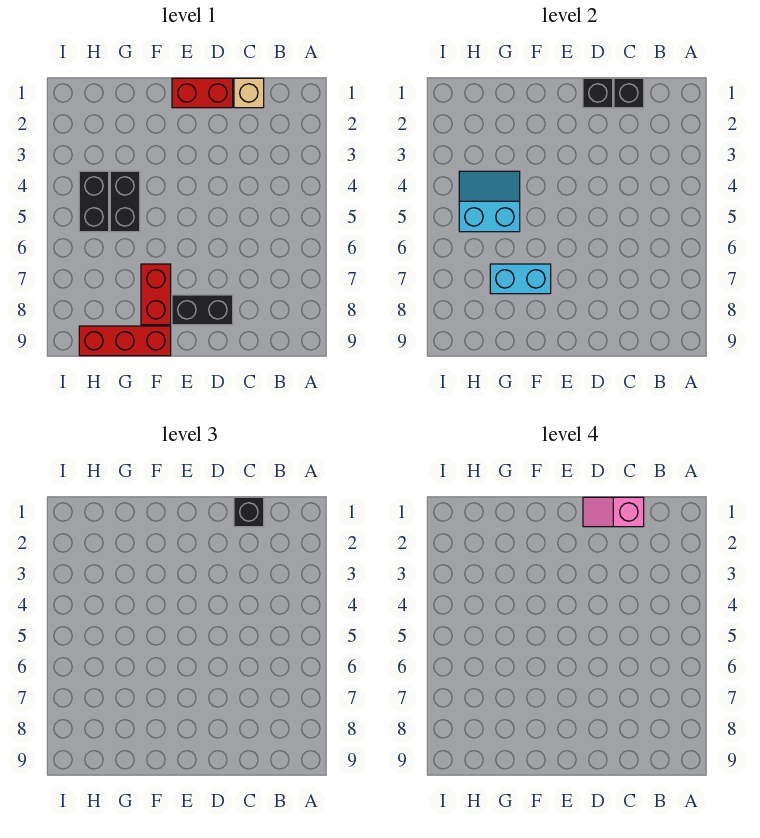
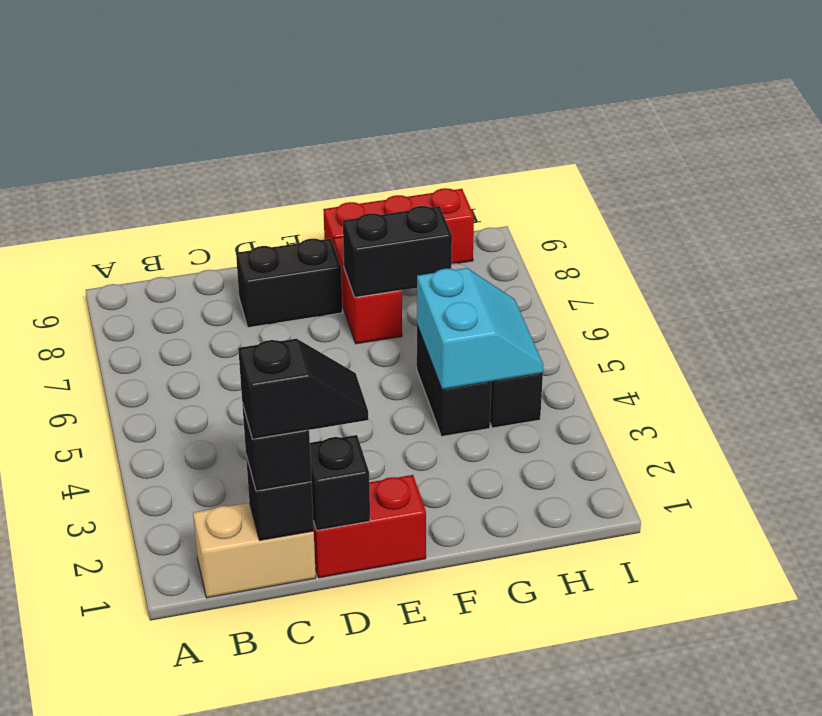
tan brick C1 level 1 -> tan brick B1:C1 level 1
pink slope C1:D1 level 4 top C -> black slope C1:D1 level 4 top C
cyan brick F7:G7 level 2 -> black brick F7:G7 level 2
cyan slope G4:H5 level 2 top 5 -> cyan slope G4:H5 level 2 top G

